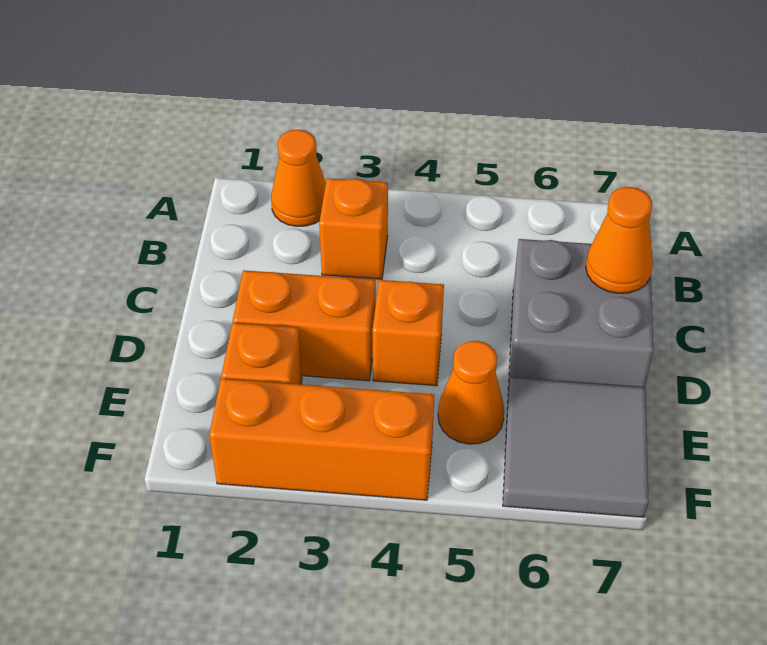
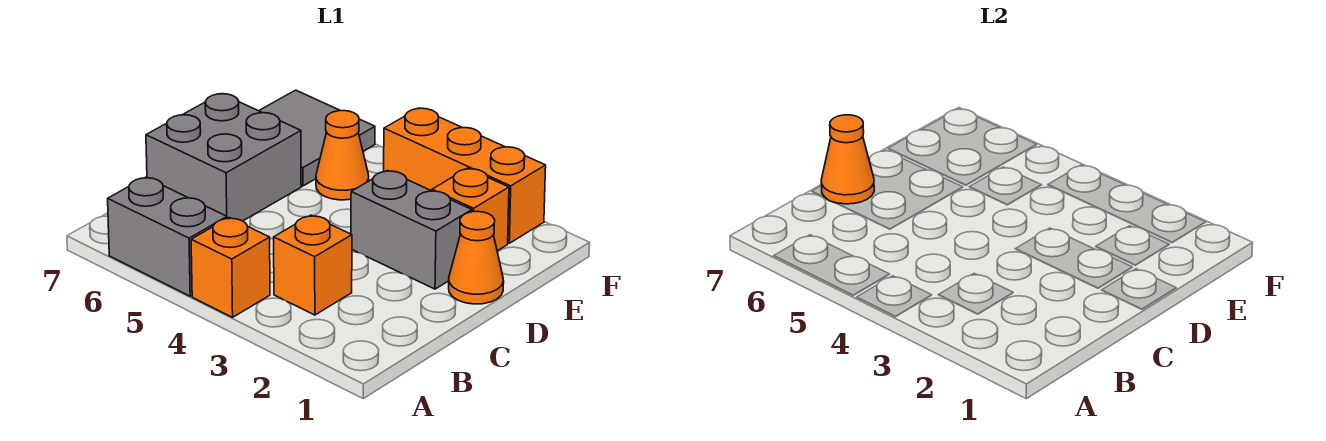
orange cone A2 level 1 -> orange cone D1 level 1
none -> grey brick A5:A6 level 1
orange brick D2:D3 level 1 -> grey brick D2:D3 level 1
orange brick D4 level 1 -> orange brick A4 level 1

